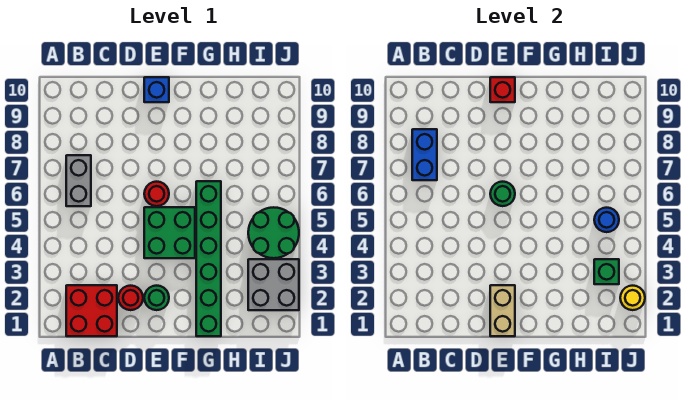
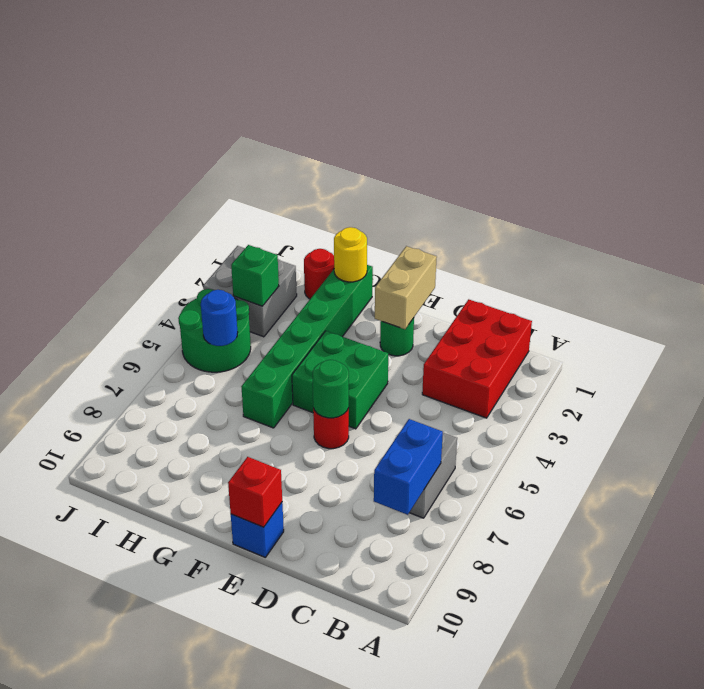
red brick B1:C2 level 1 -> red brick B1:C3 level 1
red round brick D2 level 1 -> red round brick H1 level 1
yellow round brick J2 level 2 -> yellow round brick G1 level 2

